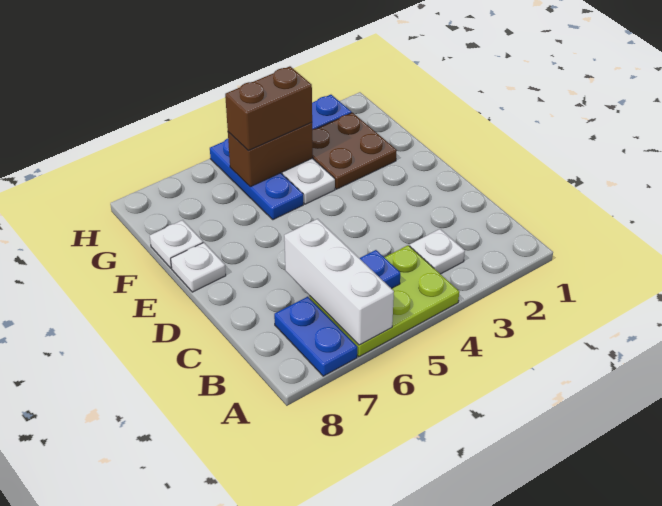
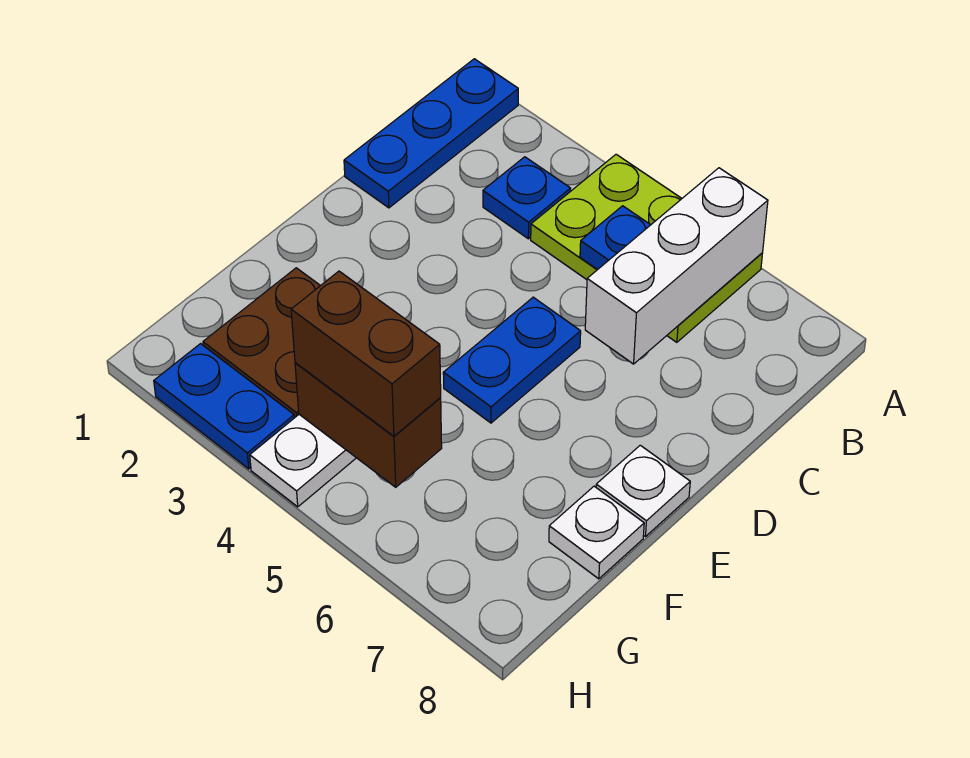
blue plate A7:B7 level 1 -> blue plate D5:E5 level 1
white plate B3 level 1 -> blue plate B3 level 1
blue plate F5:H5 level 1 -> blue plate A1:C1 level 1

